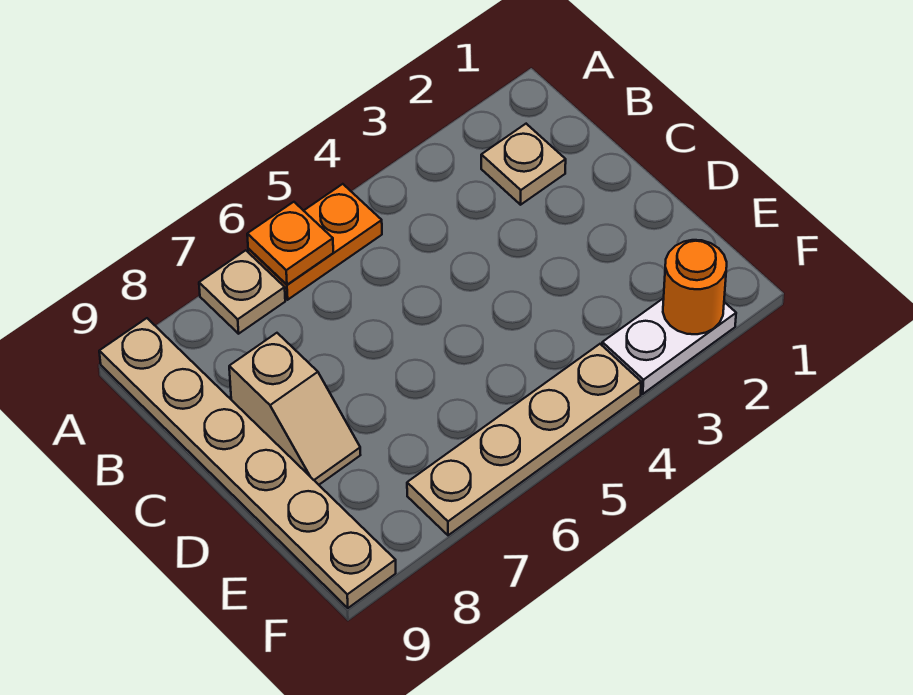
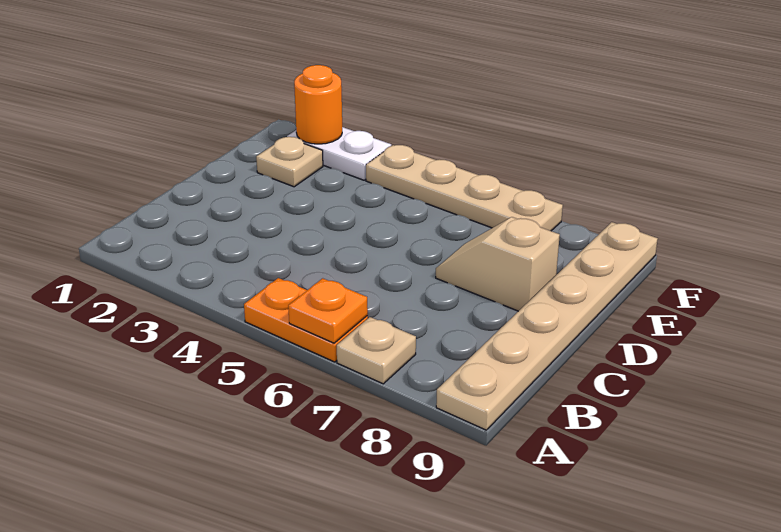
tan plate B2 level 1 -> tan plate E2 level 1
tan slope C8:D8 level 1 top C -> tan slope D7:D8 level 1 top 8

